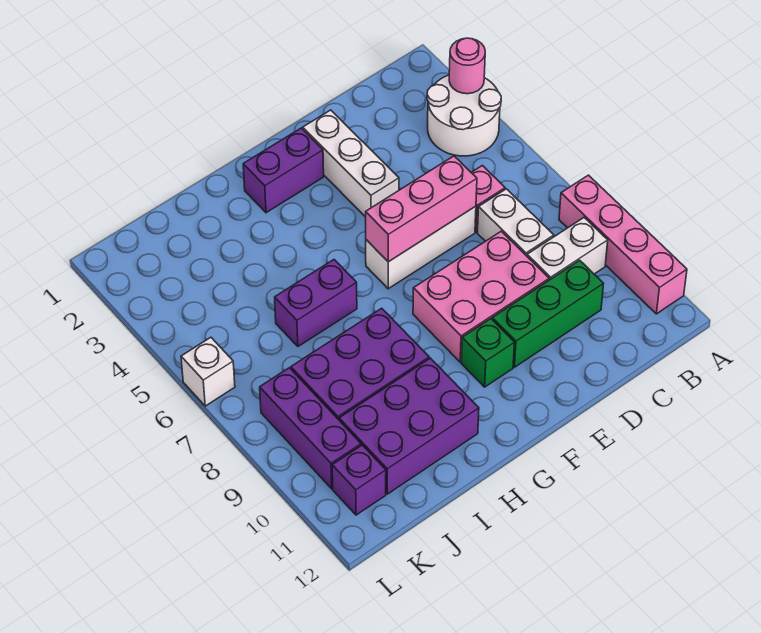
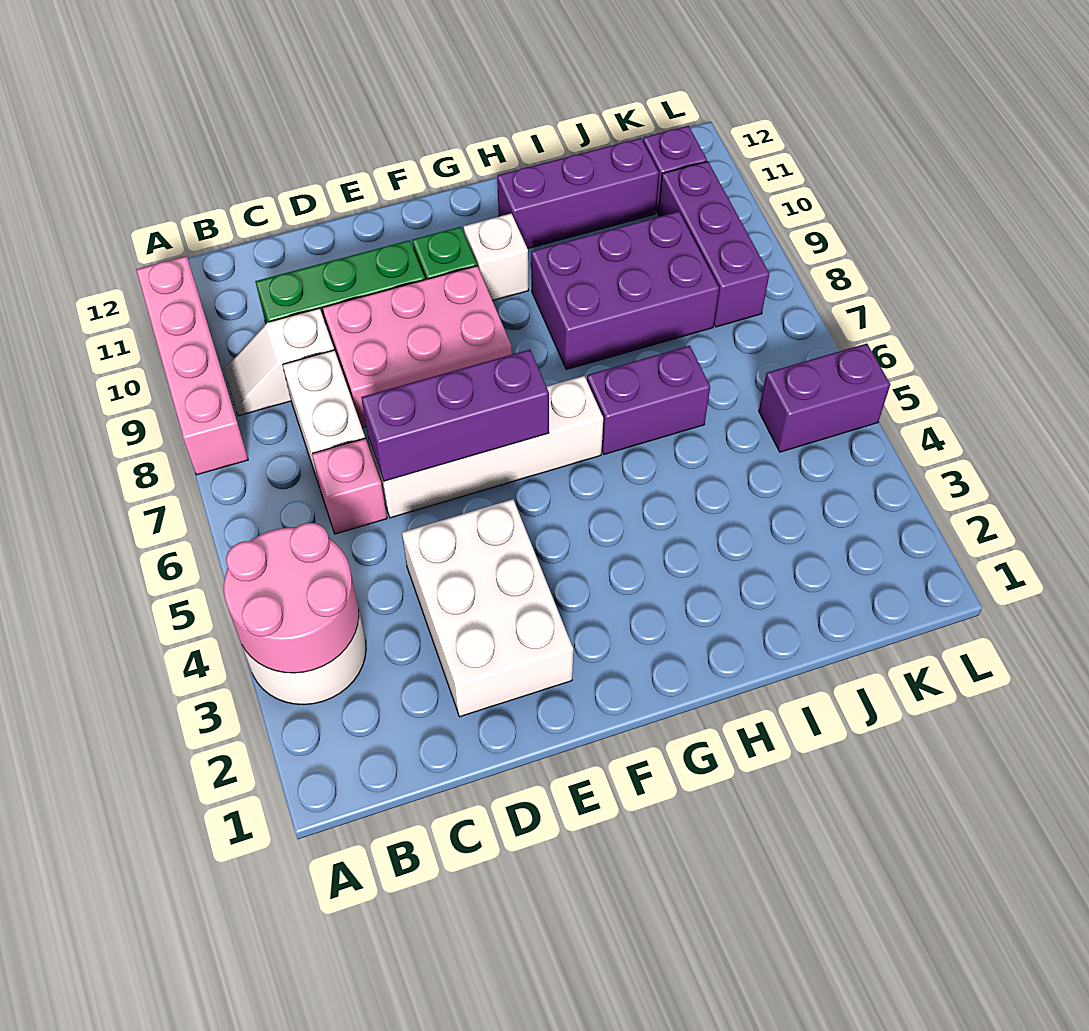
pink round brick A3 level 2 -> pink round brick A3:B4 level 2
white brick B9:C9 level 1 -> white slope B9:C9 level 1 top C
white brick D6:F6 level 1 -> white brick D6:G6 level 1
pink brick D6:F6 level 2 -> purple brick D6:F6 level 2
white brick E2:E4 level 1 -> white brick D2:E4 level 1
purple brick F2:G2 level 1 -> purple brick K5:L5 level 1
purple brick H10:J11 level 1 -> purple brick H11:J11 level 1
white brick L6 level 1 -> white brick G10 level 1

